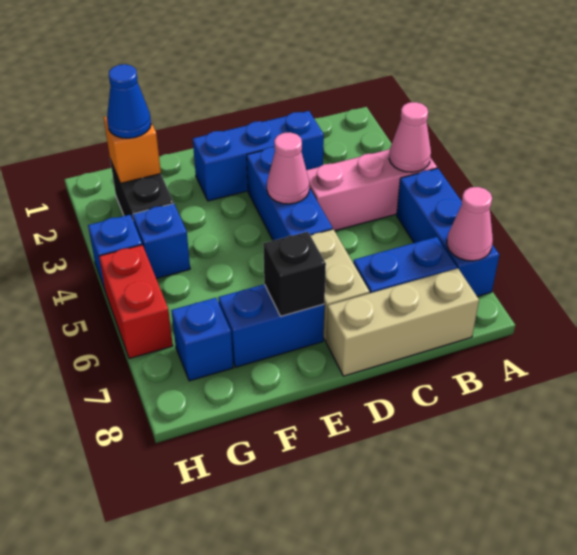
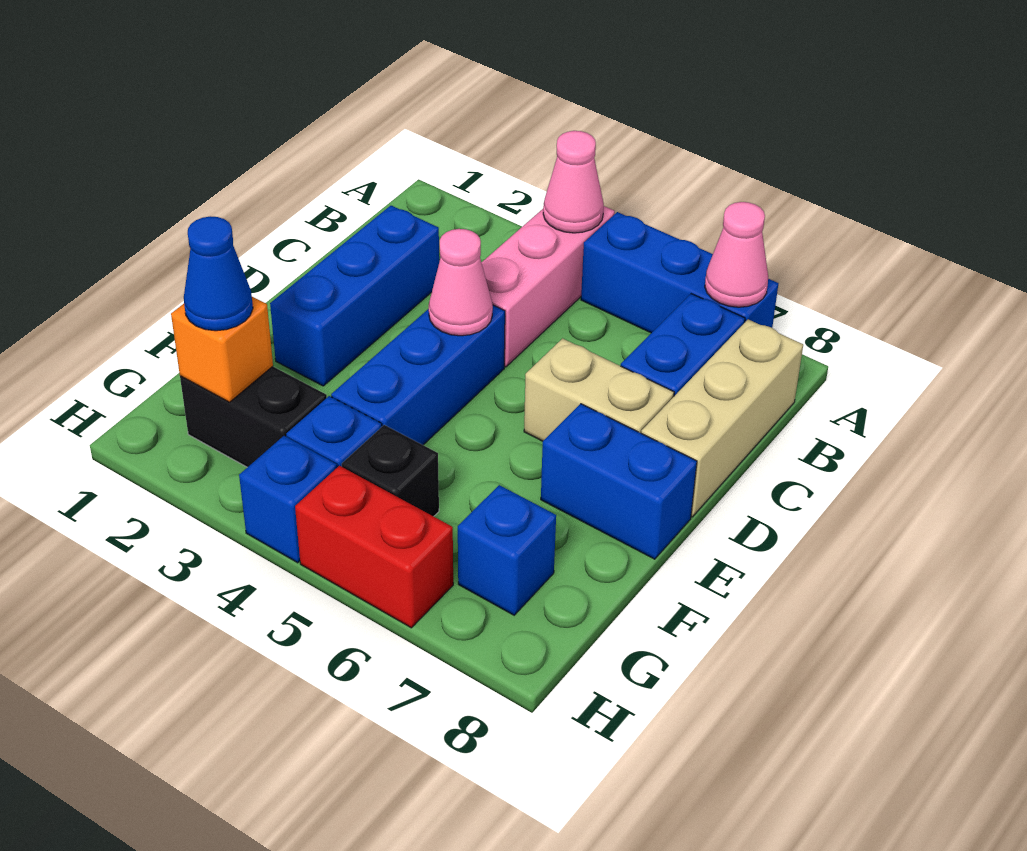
blue brick D3:D5 level 1 -> blue brick D4:F4 level 1
blue brick E7:F7 level 1 -> blue brick E7:E8 level 1
black brick E7 level 2 -> black brick G5 level 1

